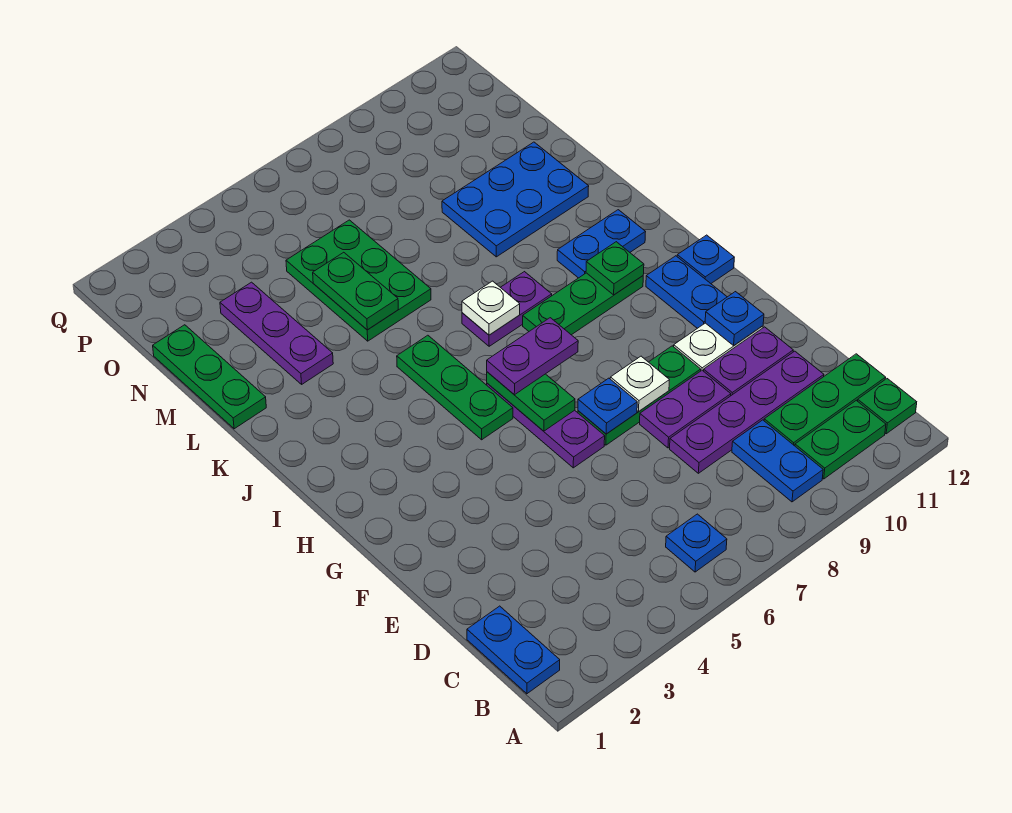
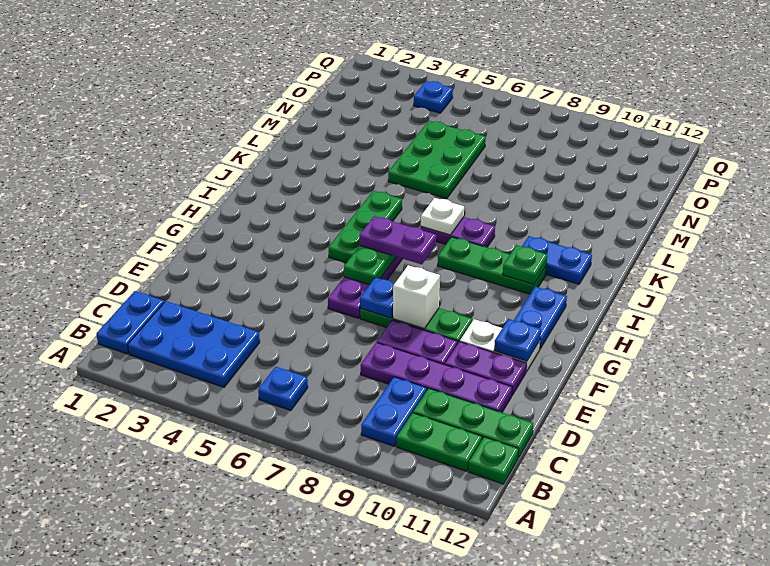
white plate F8 level 2 -> white brick F8 level 2
blue plate H12 level 1 -> blue plate P4 level 1
green plate L1:N1 level 1 -> none
purple plate L3:N3 level 1 -> none
green plate L5:M5 level 2 -> none
blue plate L9:M11 level 1 -> blue plate B2:C4 level 1

